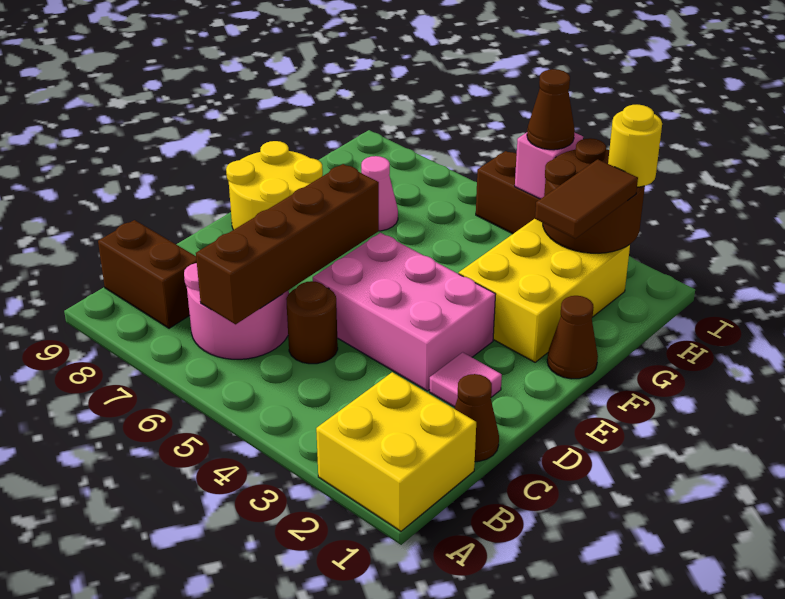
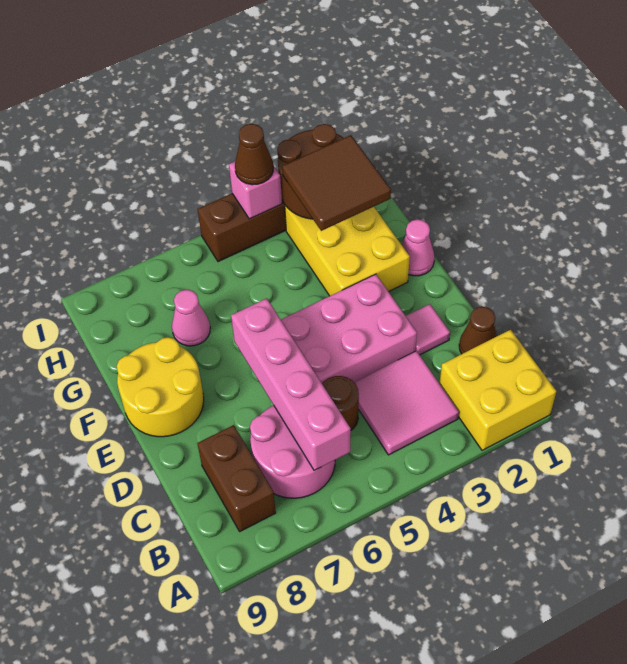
none -> pink tile B3:C4 level 1
brown brick B6:E6 level 2 -> pink brick B6:E6 level 2
brown brick B8:B9 level 1 -> brown brick B8:C8 level 1
brown cone F1 level 1 -> pink cone F1 level 1
brown tile G2:H2 level 3 -> brown tile G2:H3 level 3
yellow round brick I2 level 3 -> none

